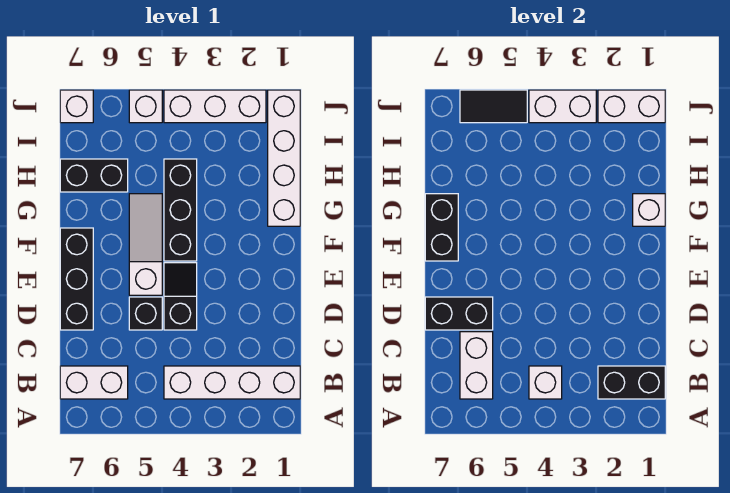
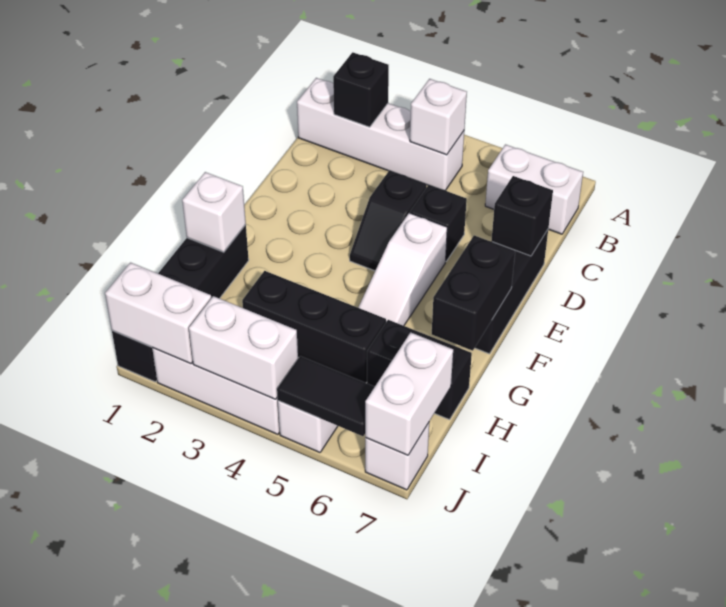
black brick B1:B2 level 2 -> black brick B2 level 2
white brick B6:C6 level 2 -> white brick I7:J7 level 2
black brick D6:D7 level 2 -> black brick D7 level 2
black brick F4:H4 level 1 -> black brick H3:H5 level 1
white brick G1:J1 level 1 -> black brick G1:J1 level 1

